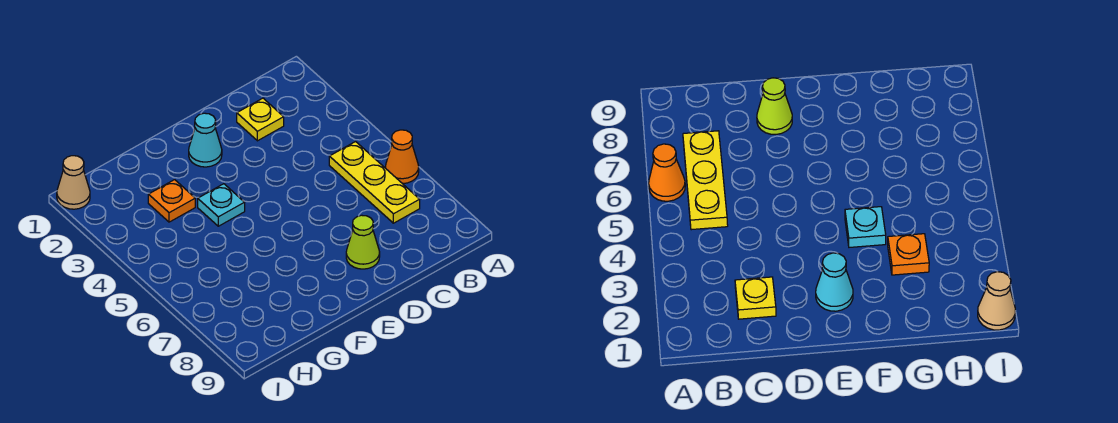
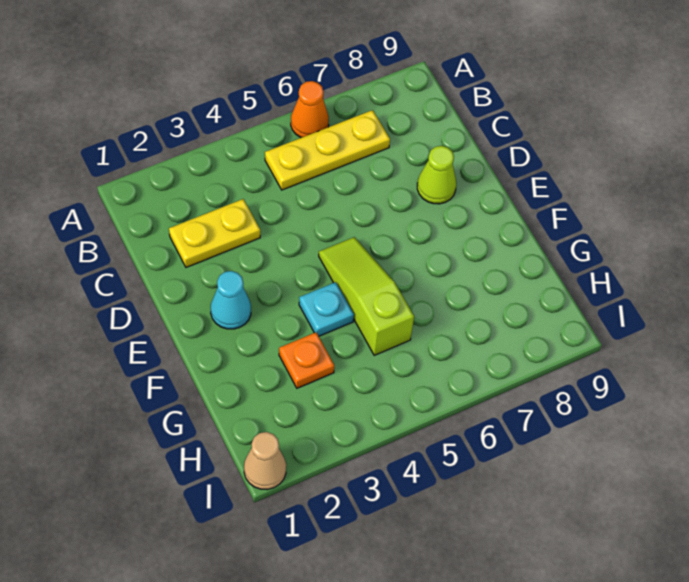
yellow plate C2 level 1 -> yellow plate C2:C3 level 1
none -> lime slope E5:G5 level 1 top G

